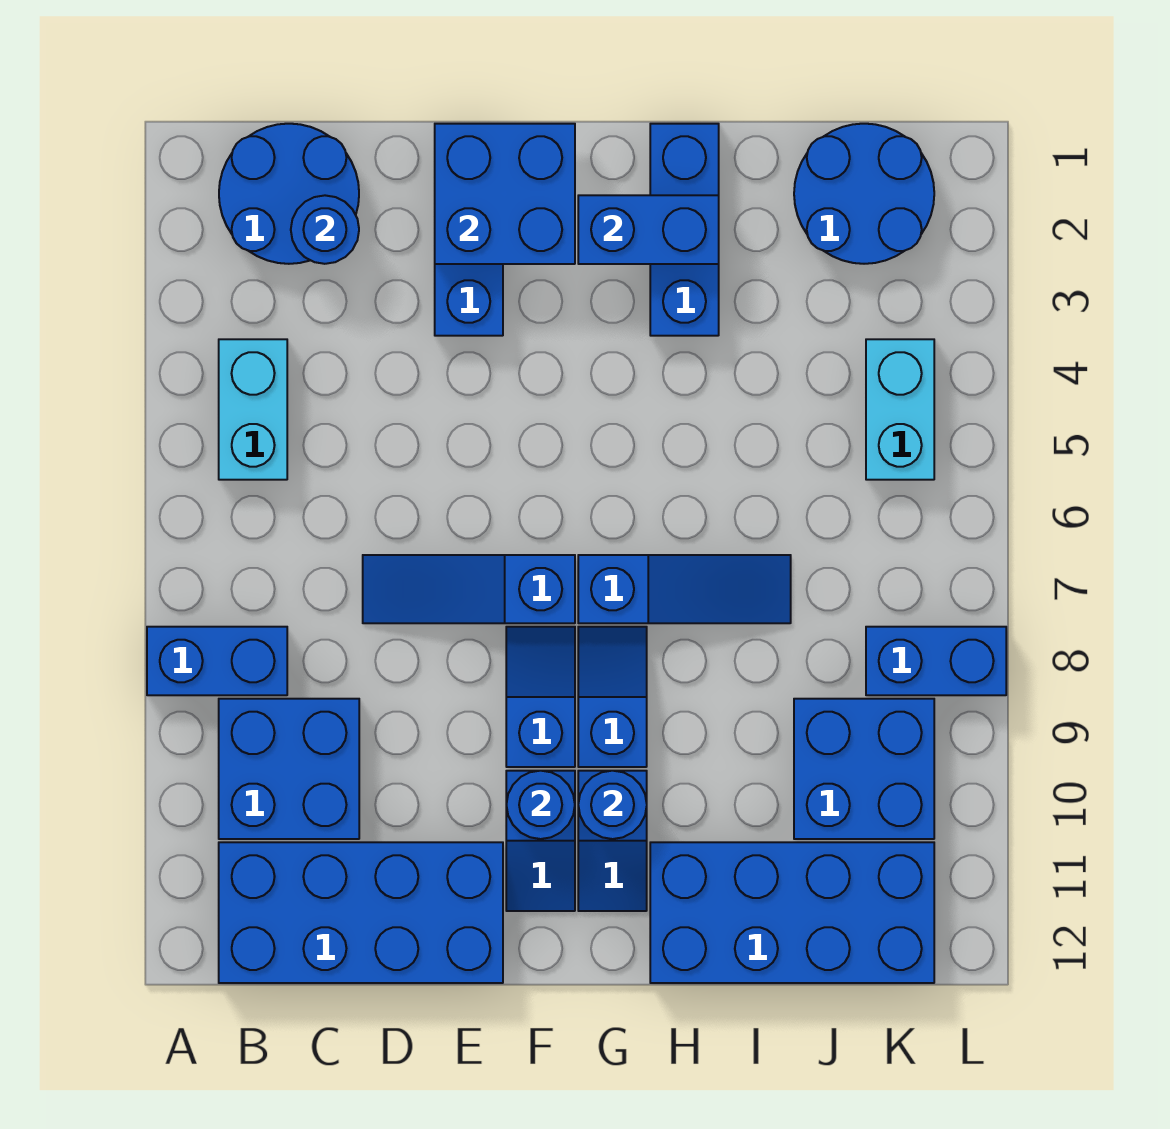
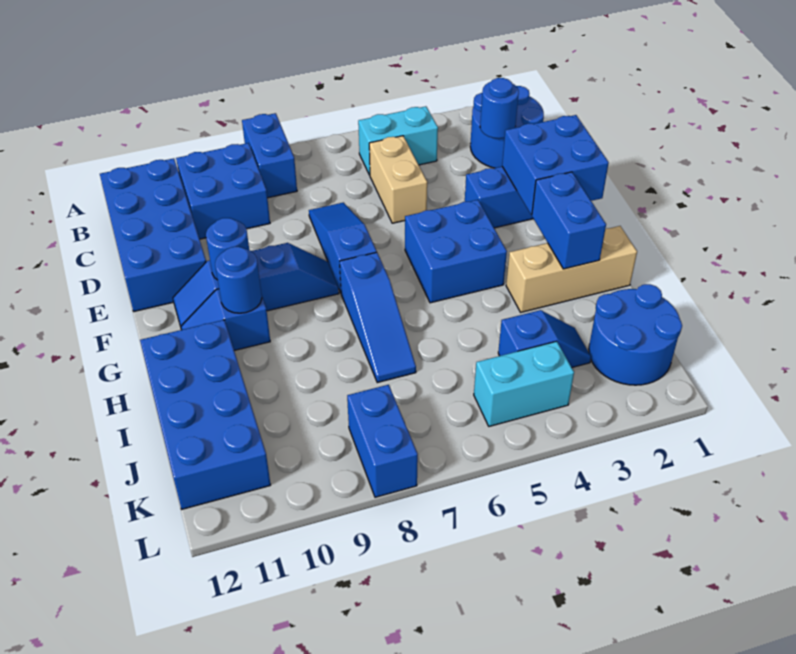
none -> tan brick C5:D5 level 1
blue slope G8:G9 level 1 top 9 -> blue slope J3:J4 level 1 top 4
blue brick H1:H3 level 1 -> tan brick H1:H3 level 1
blue brick J9:K10 level 1 -> blue brick F4:G5 level 1

